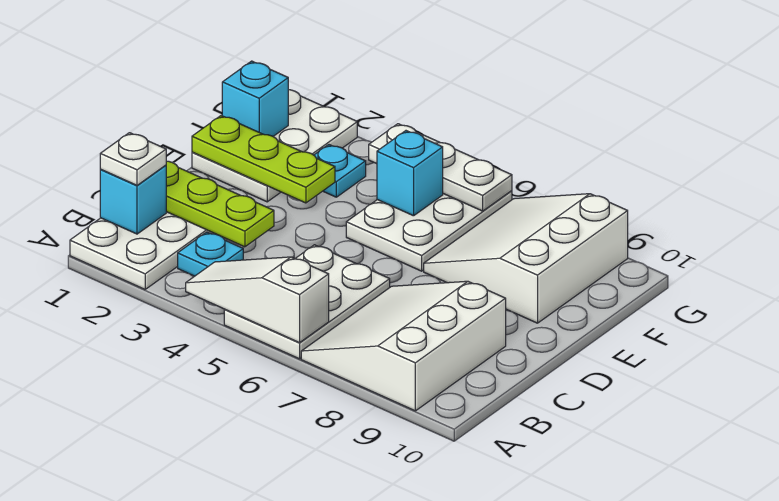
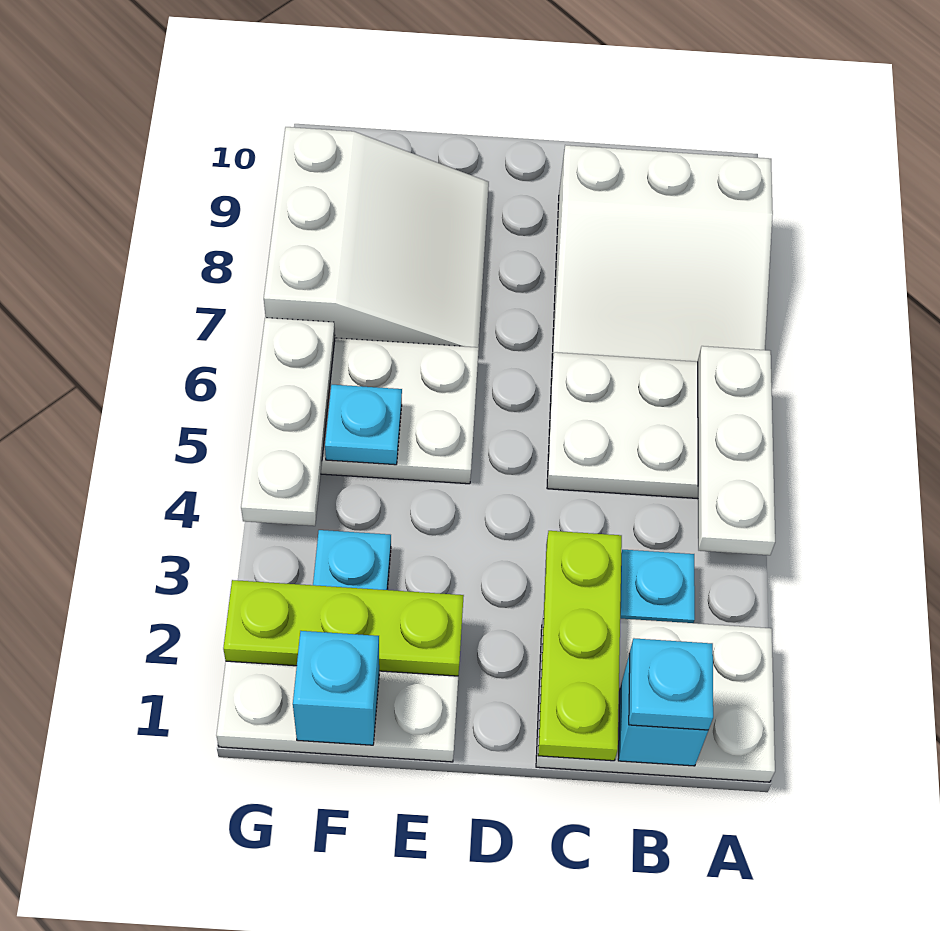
white slope A4:A6 level 2 top 6 -> white plate A4:A6 level 2
white plate B1 level 3 -> cyan plate B1 level 3
lime plate E1:E3 level 2 -> lime plate E2:G2 level 2
white slope E7:G9 level 1 top 9 -> white slope E7:G9 level 1 top G
cyan brick F5 level 2 -> cyan plate F5 level 2

